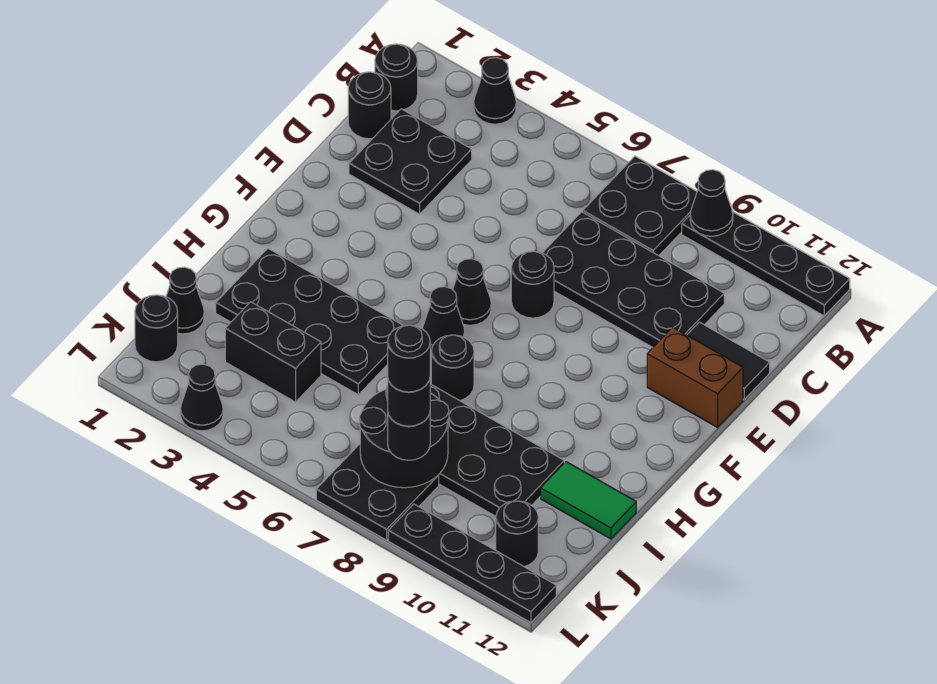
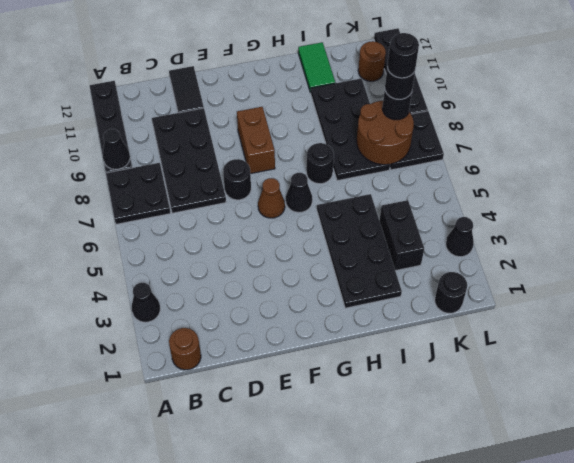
black round brick B1 level 1 -> brown round brick B1 level 1
black round brick C1 level 1 -> none
black plate C2:D3 level 1 -> none
brown brick E11:E12 level 1 -> brown brick F8:F9 level 1
black cone F6 level 1 -> brown cone F6 level 1
black cone J1 level 1 -> none
black round brick J7:K8 level 2 -> brown round brick J7:K8 level 2
black round brick K11 level 1 -> brown round brick K11 level 1

